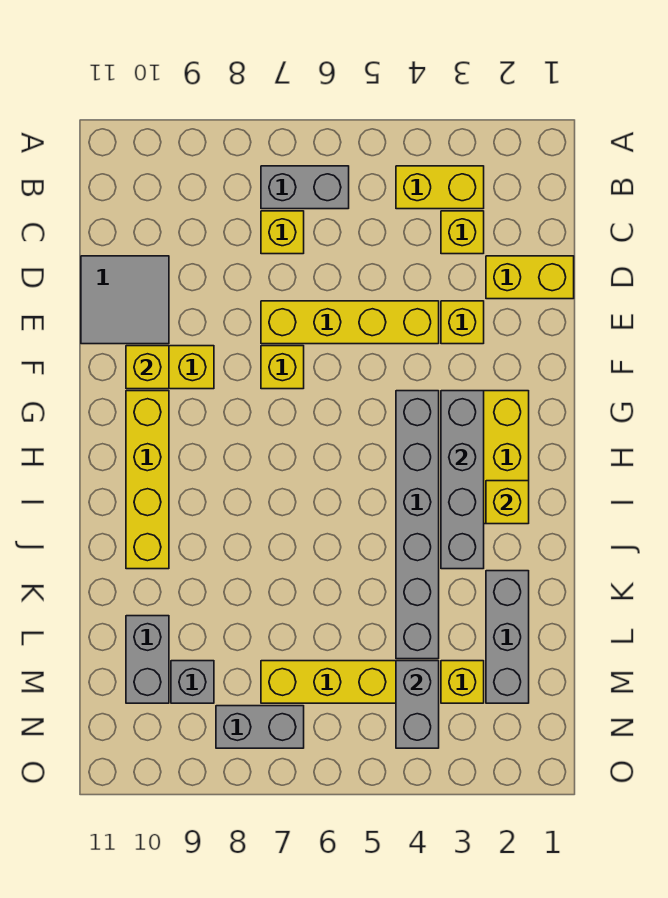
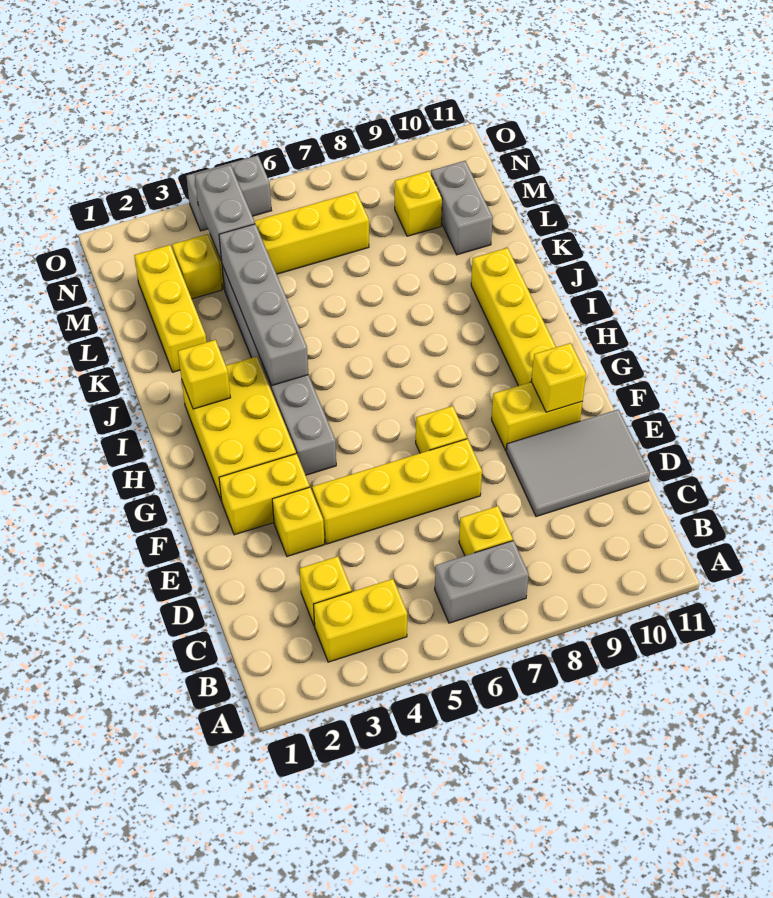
yellow brick D1:D2 level 1 -> yellow brick F2:F3 level 1
grey tile D10:E11 level 1 -> grey tile D9:E11 level 1
grey brick G3:J3 level 2 -> grey brick I4:L4 level 2
grey brick K2:M2 level 1 -> yellow brick K2:M2 level 1
grey brick M9 level 1 -> yellow brick M9 level 1
grey brick N7:N8 level 1 -> grey brick O4:O5 level 1

